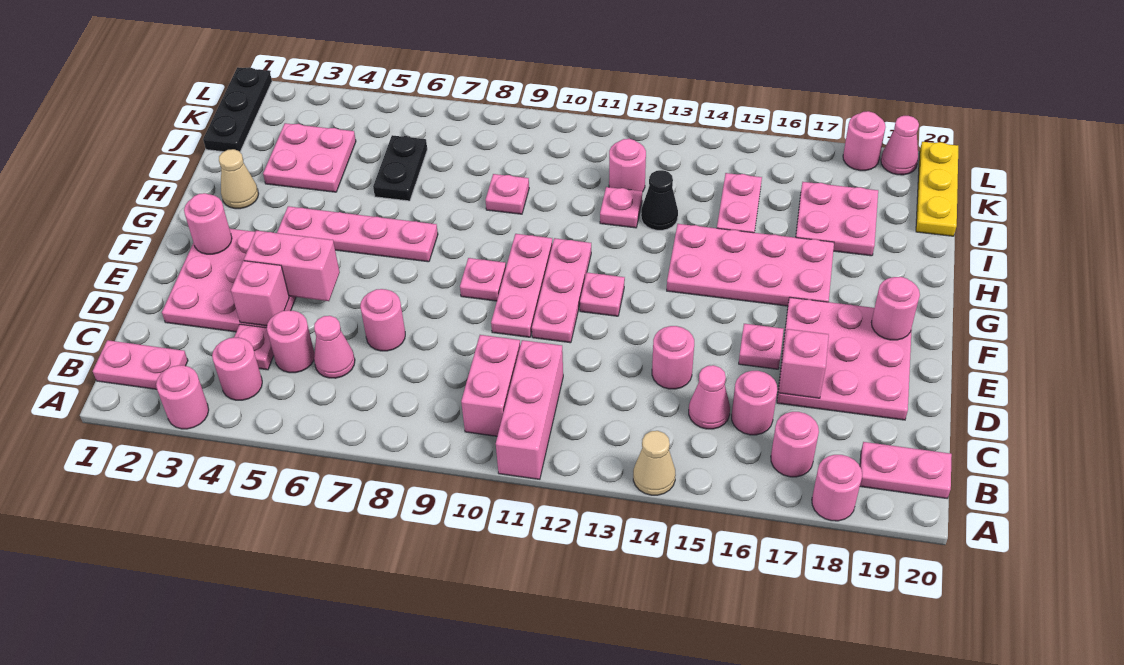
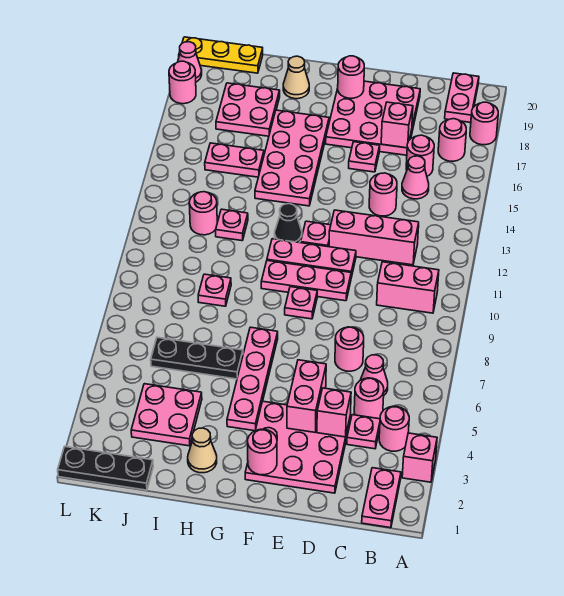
pink round brick A3 level 1 -> pink brick A3 level 1
pink brick A11:C11 level 1 -> pink brick C12:E12 level 1
tan cone A14 level 1 -> tan cone H19 level 1
black plate I6:J6 level 1 -> black plate H6:J6 level 1
black cone I13 level 1 -> black cone G12 level 1

